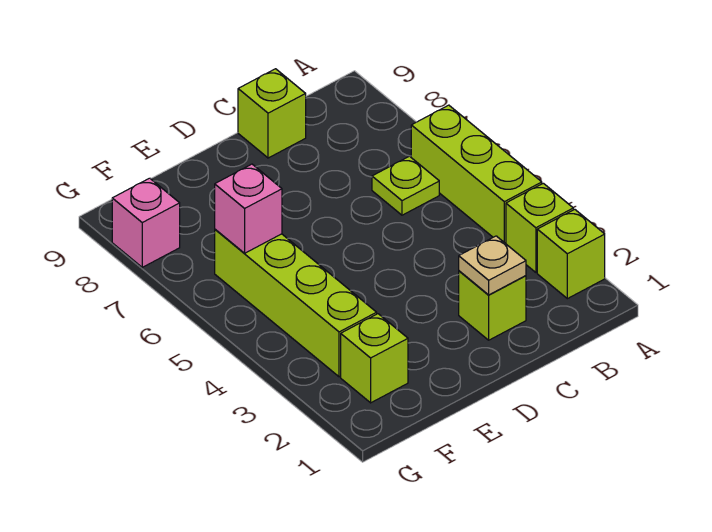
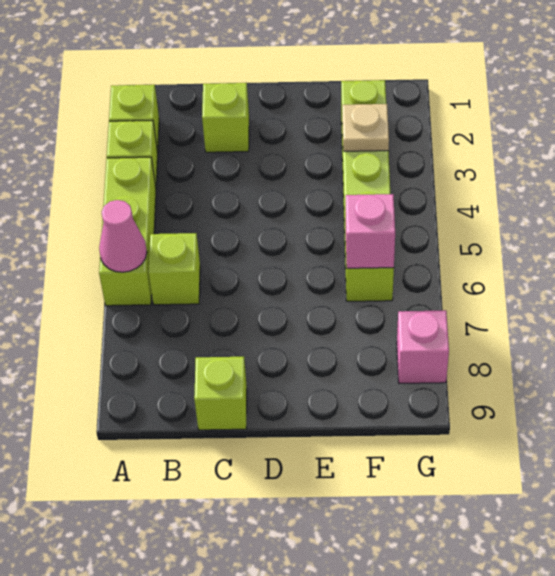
none -> pink cone A6 level 2
lime plate B6 level 1 -> lime brick B6 level 1
tan plate C2 level 2 -> tan plate F3 level 2

